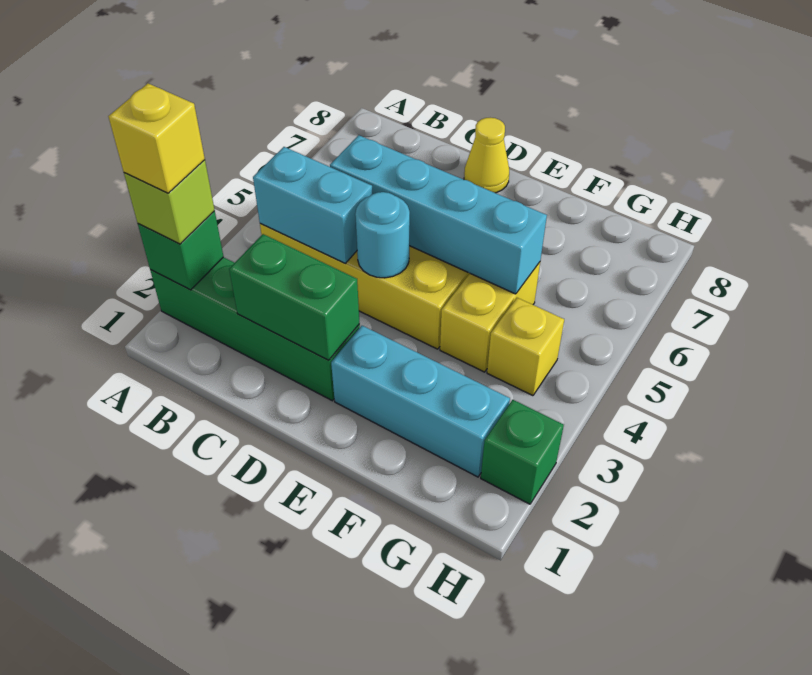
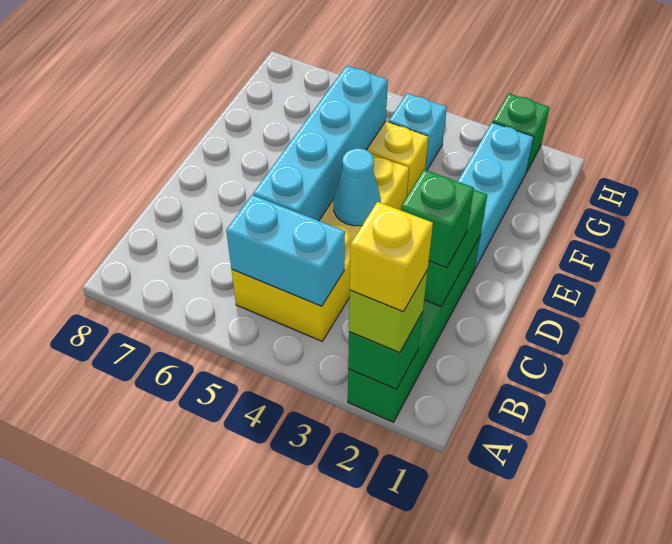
cyan brick B4:C4 level 2 -> cyan brick B4:B5 level 2
none -> green brick C2 level 3
cyan round brick D4 level 2 -> cyan cone D4 level 2
yellow cone D8 level 1 -> none
yellow brick G4 level 1 -> cyan brick G4 level 1

